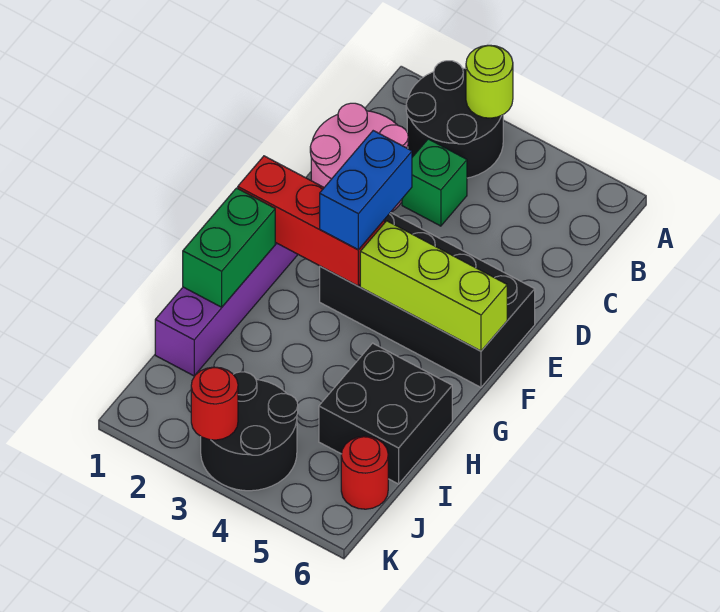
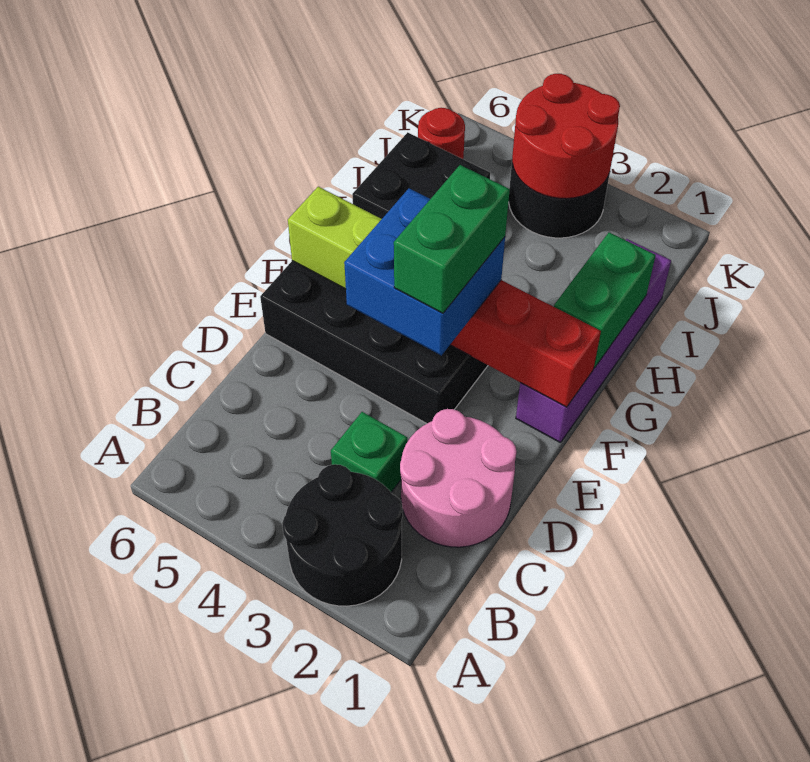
lime round brick A3 level 2 -> none
blue brick E3:F3 level 3 -> blue brick E3:F4 level 3
none -> green brick E3:F3 level 4
red round brick K3 level 2 -> red round brick J3:K4 level 2

